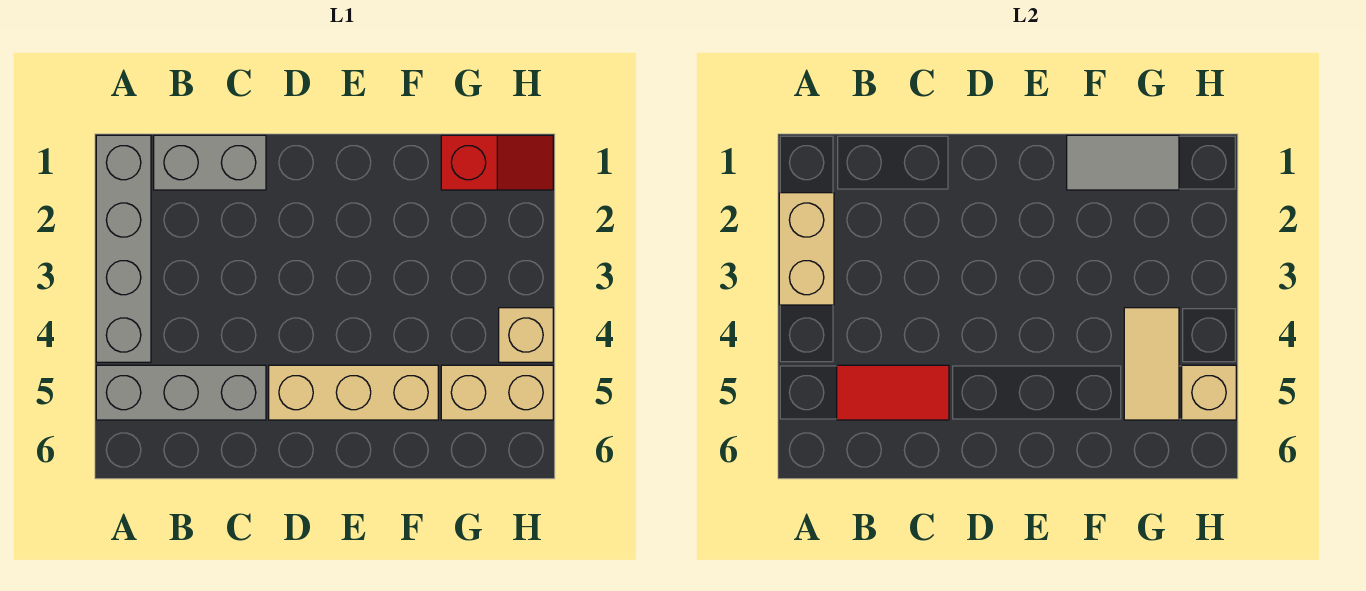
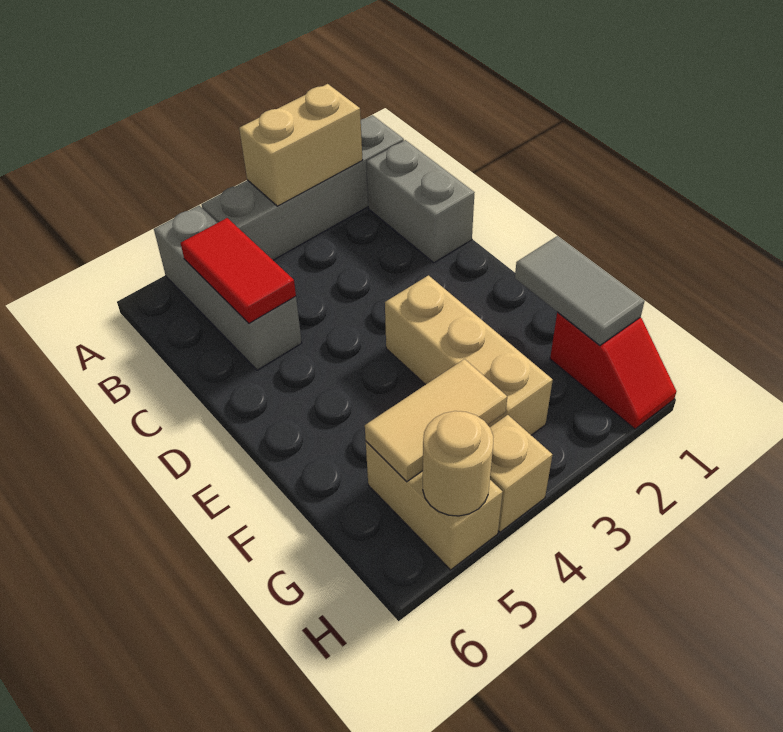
tan brick D5:F5 level 1 -> tan brick E3:G3 level 1
tan brick H5 level 2 -> tan round brick H5 level 2

